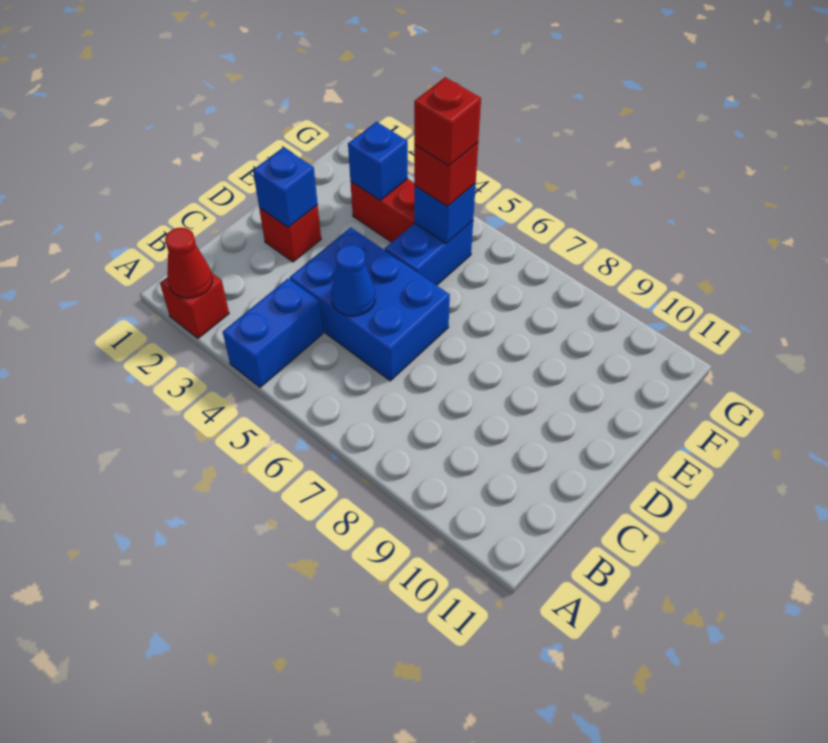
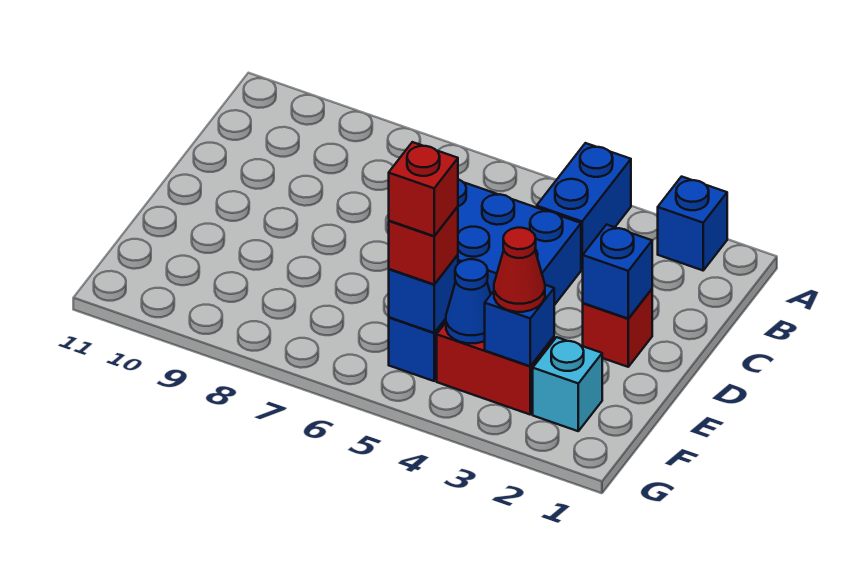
red brick A2 level 1 -> blue brick A2 level 1
red cone A2 level 2 -> red cone F3 level 3
blue cone C5 level 2 -> blue cone F4 level 2
none -> cyan brick F2 level 1

